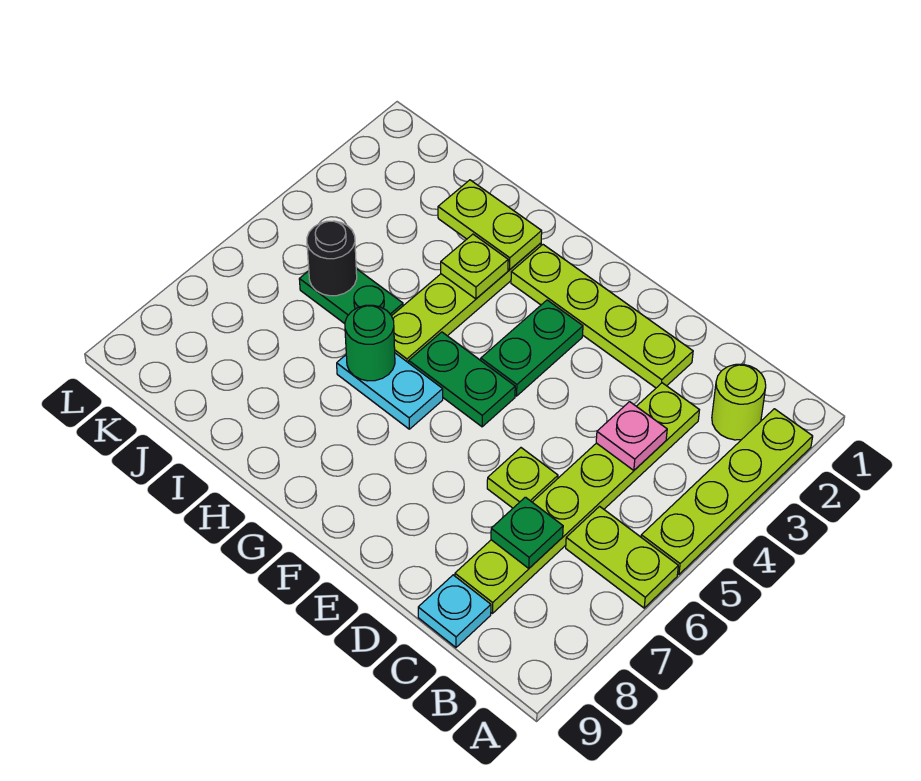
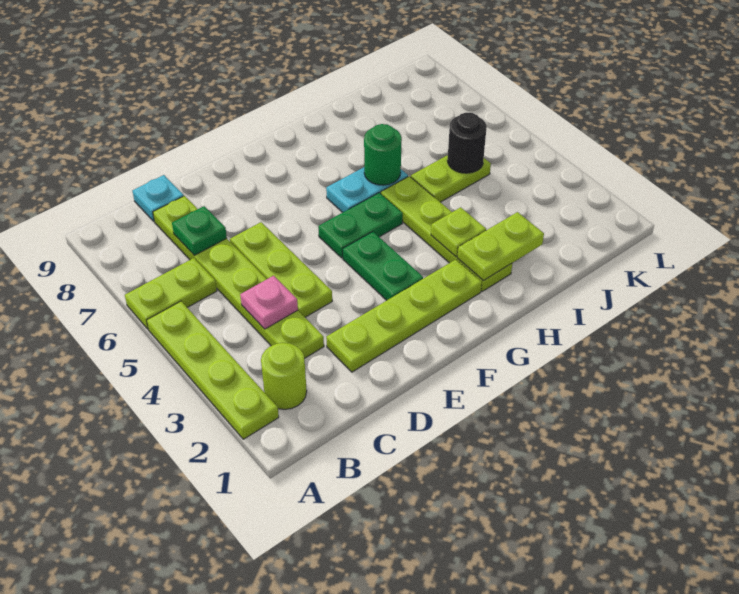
lime plate D6 level 1 -> lime plate D4:D6 level 1
green plate I5:J5 level 1 -> lime plate I5:J5 level 1

